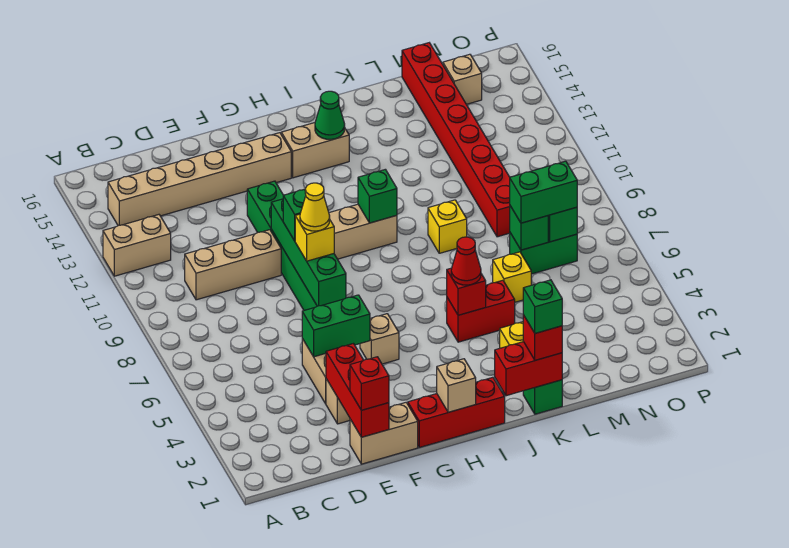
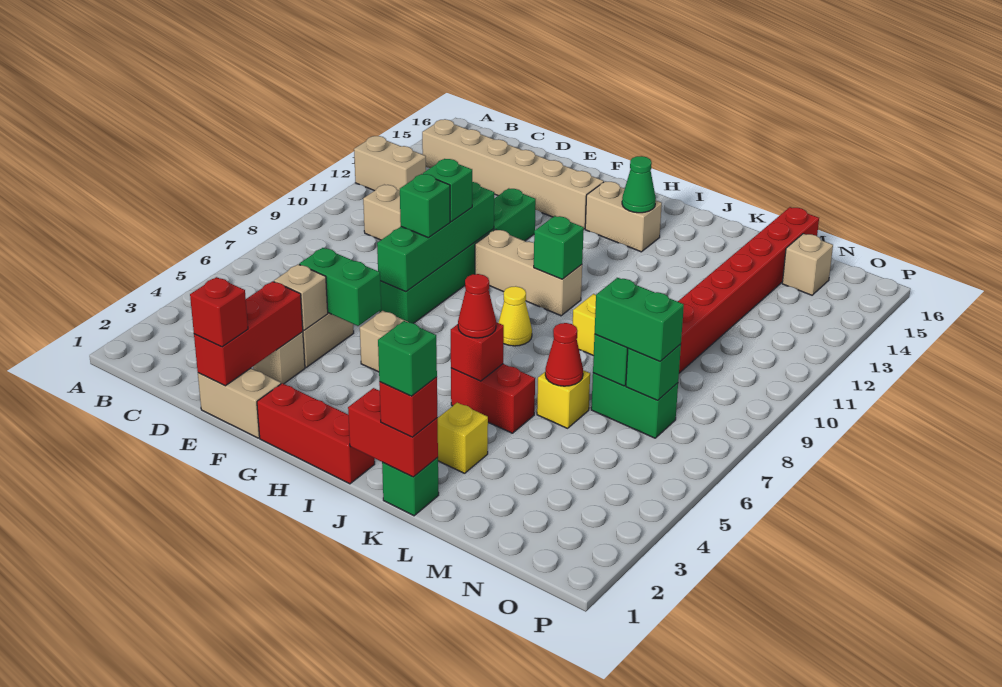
yellow brick F8 level 3 -> green brick F8 level 3
yellow cone F8 level 4 -> yellow cone I8 level 1
tan brick H1 level 2 -> tan brick E4 level 2
none -> red cone L6 level 2

